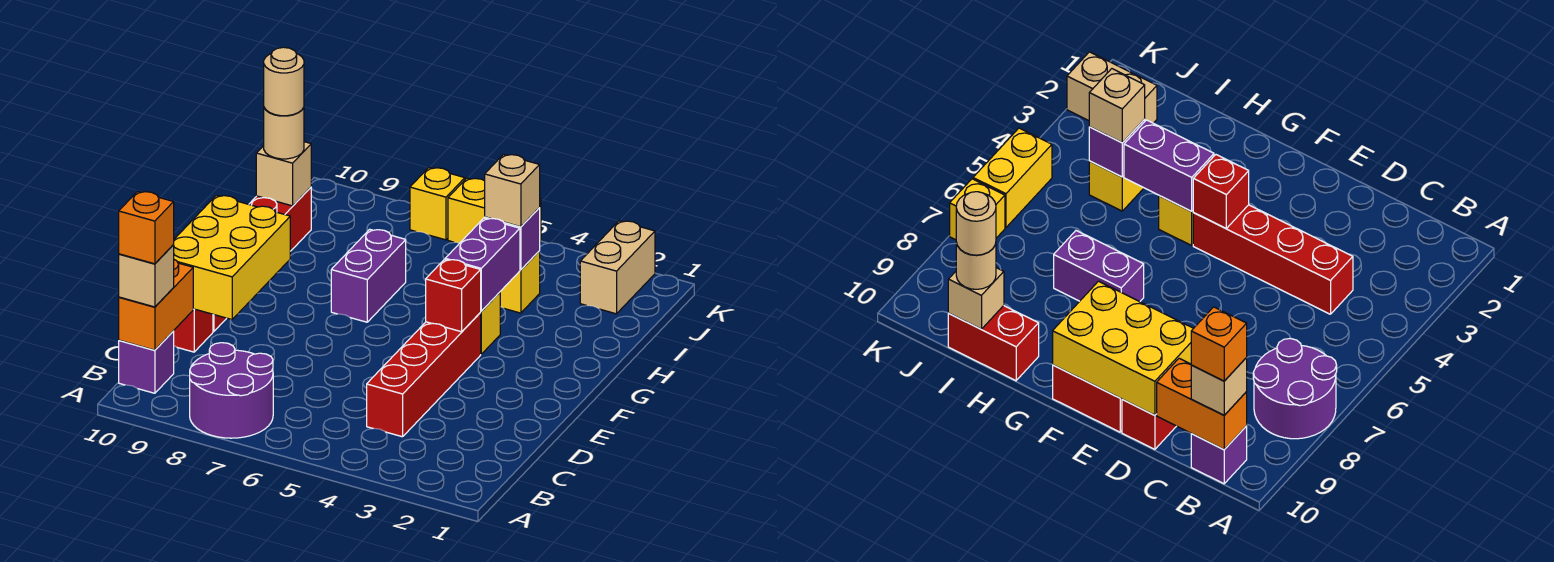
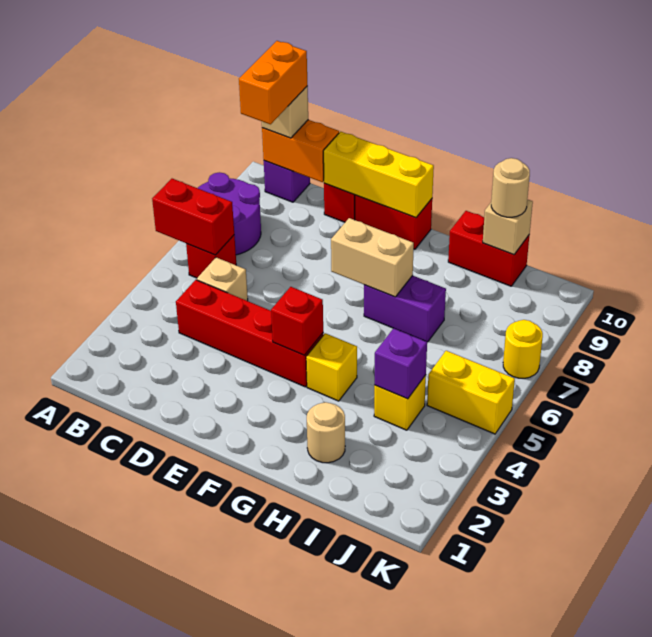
none -> red brick A6:B6 level 2
none -> red brick B6 level 1
orange brick B10 level 4 -> orange brick B9:B10 level 4
yellow brick D9:F10 level 2 -> yellow brick D10:F10 level 2
purple brick G4:H4 level 2 -> none
tan brick I4 level 3 -> tan brick C5 level 1
tan round brick I10 level 4 -> tan round brick H2 level 1
tan brick J2:K2 level 1 -> tan brick F7:G7 level 2
yellow brick K5:K6 level 1 -> yellow brick J5:K5 level 1
yellow brick K7 level 1 -> yellow round brick K7 level 1

